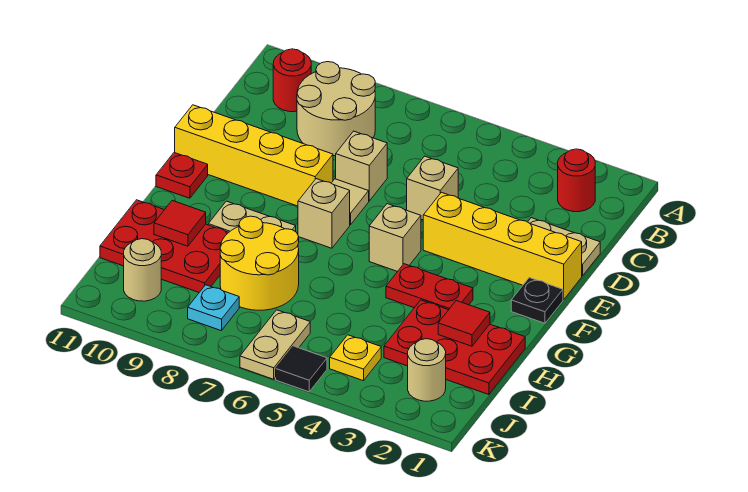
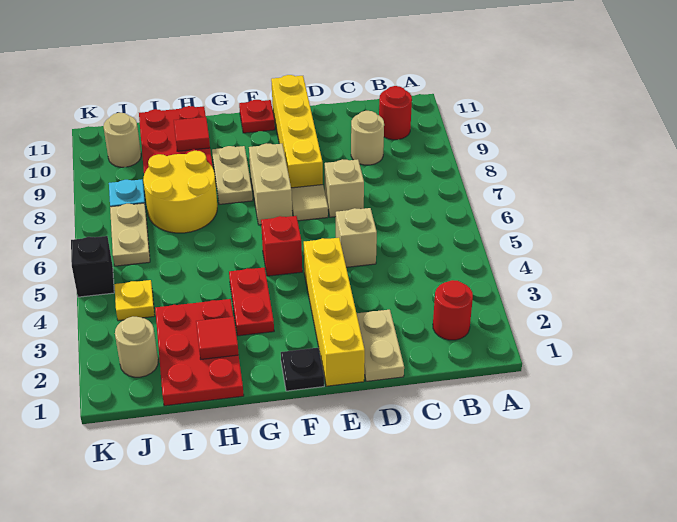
tan round brick B8:C9 level 1 -> tan round brick C9 level 1
tan brick F5 level 1 -> red brick F5 level 1
tan brick F7 level 1 -> tan brick F7:F8 level 1
tan plate J6:K6 level 1 -> tan plate J6:J7 level 1
black tile K5 level 1 -> black brick K5 level 1

